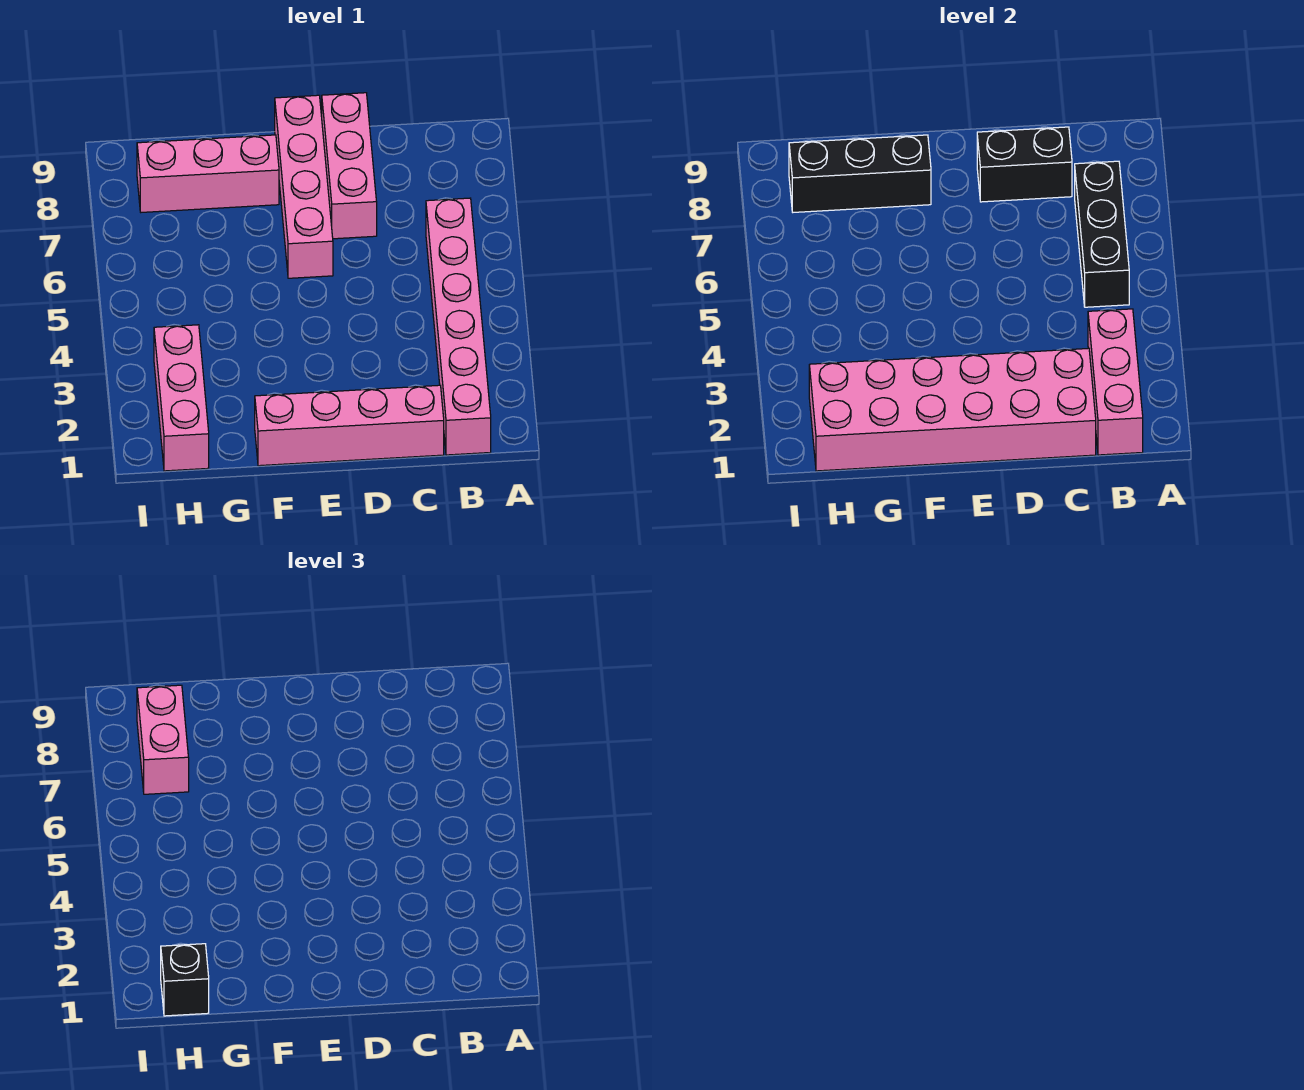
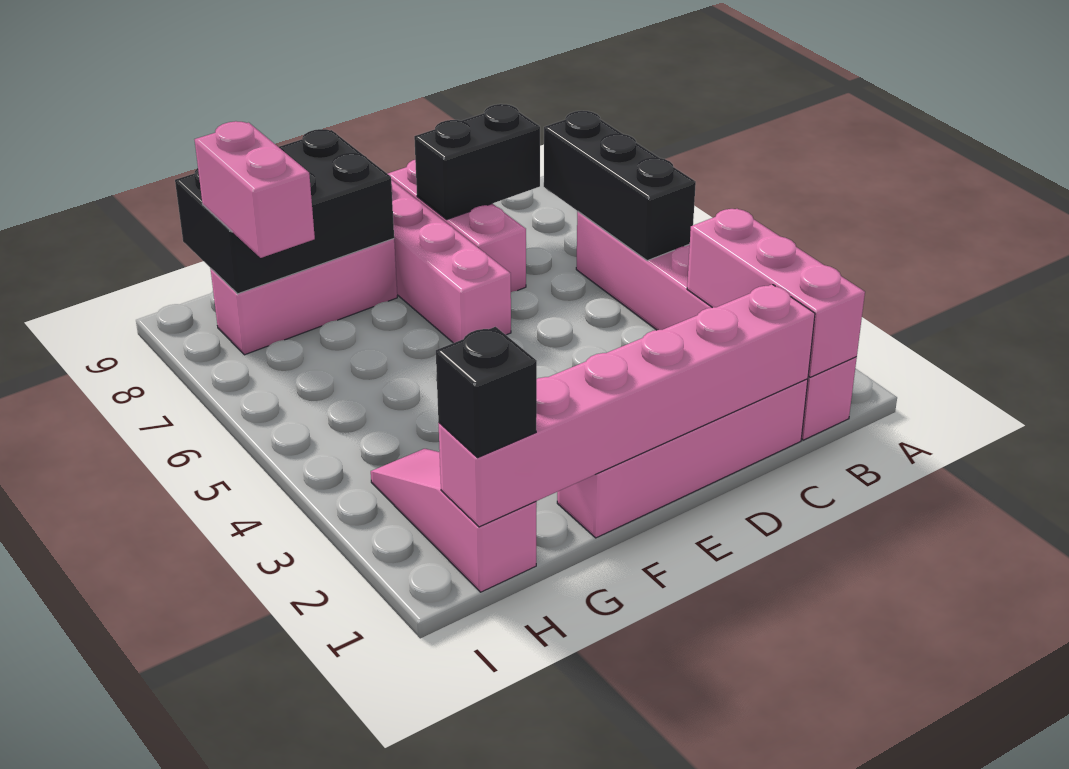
pink brick C1:H2 level 2 -> pink brick C1:H1 level 2
black brick F8:H8 level 2 -> black brick F8:H9 level 2
pink brick H1:H3 level 1 -> pink slope H1:H3 level 1 top 1

